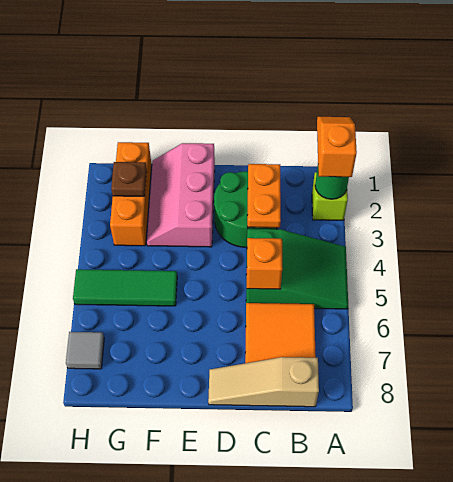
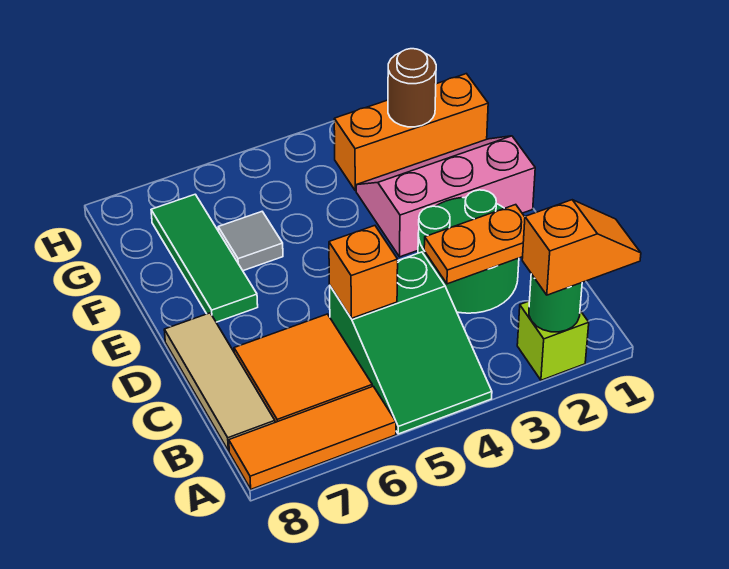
none -> orange tile A6:A8 level 1
tan slope B8:D8 level 1 top B -> tan tile B8:D8 level 1
green tile F5:H5 level 1 -> green tile E7:G7 level 1
brown plate G2 level 2 -> brown round brick G2 level 2
grey tile H7 level 1 -> grey tile F6 level 1

